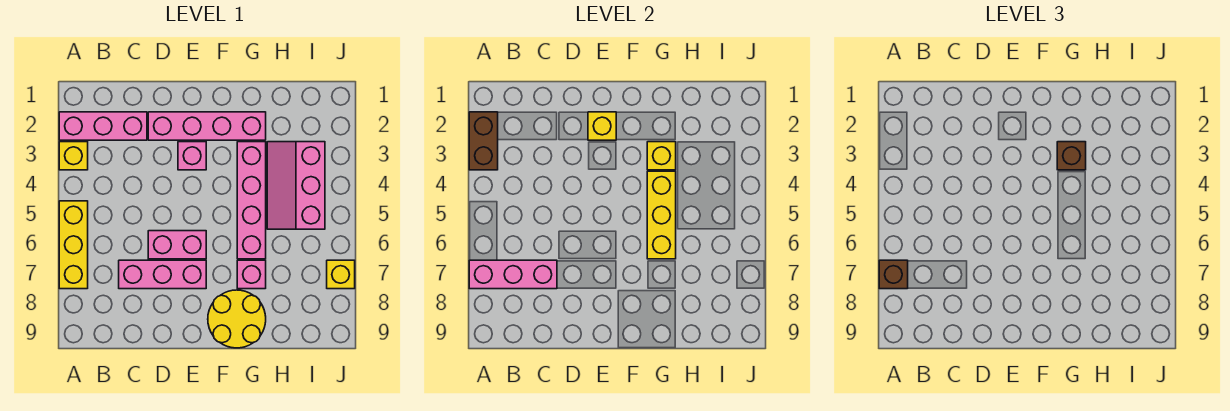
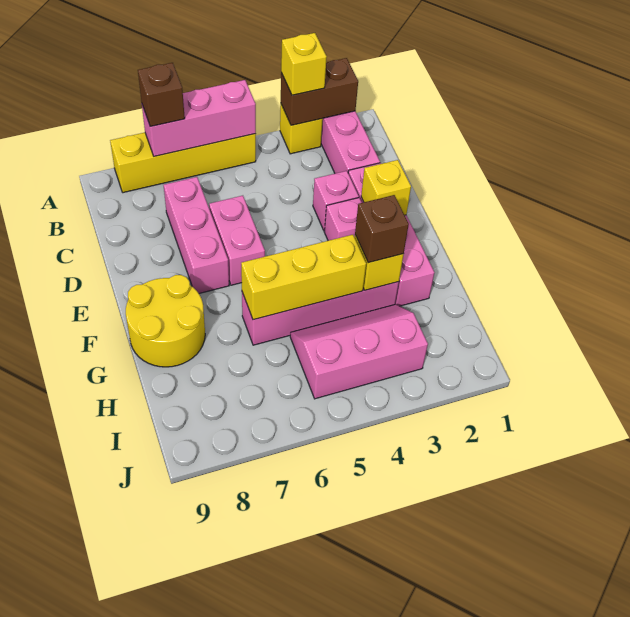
yellow brick A5:A7 level 1 -> yellow brick A5:A8 level 1
pink brick A7:C7 level 2 -> pink brick A5:A7 level 2
pink brick G7 level 1 -> pink brick D3 level 1
yellow brick J7 level 1 -> yellow brick A3 level 3

